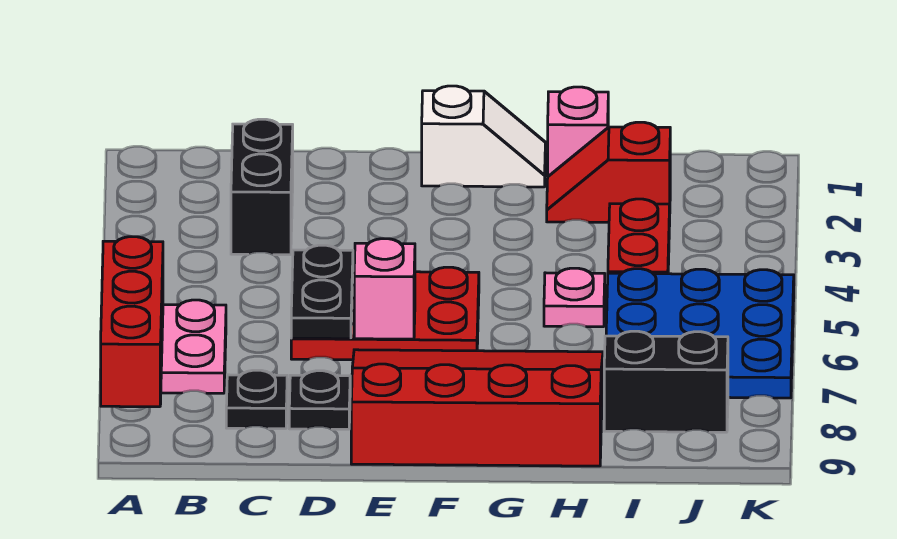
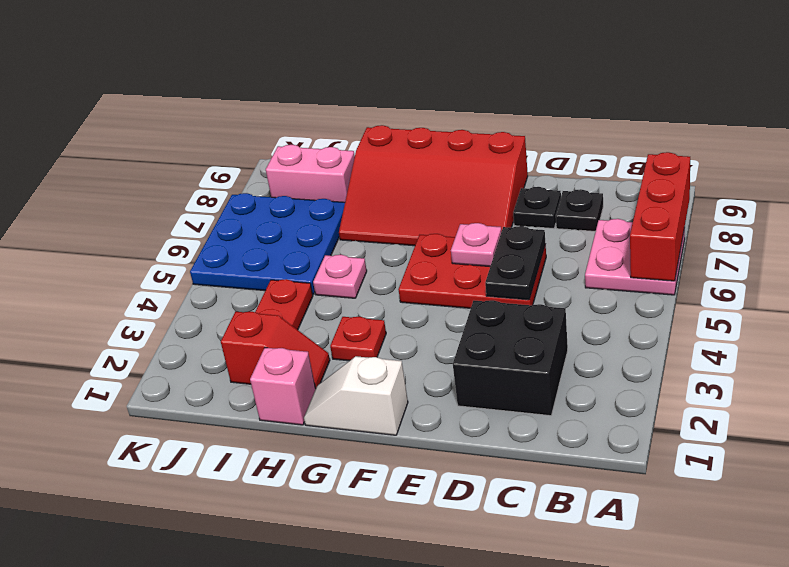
black brick C2:C3 level 1 -> black brick C2:D3 level 1
pink brick E6 level 2 -> pink plate E6 level 2
none -> red plate G3 level 1
black brick I8:J8 level 1 -> pink brick I8:J8 level 1

